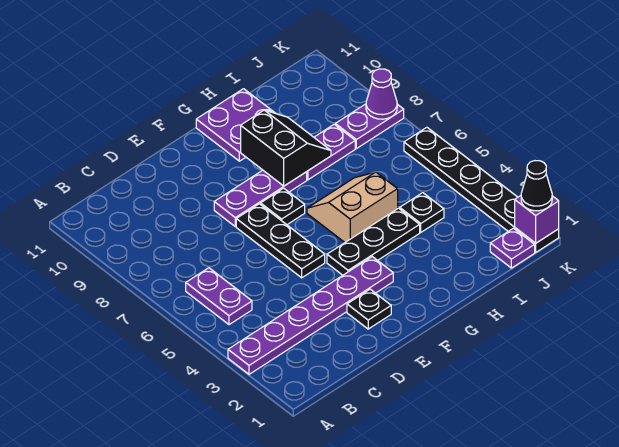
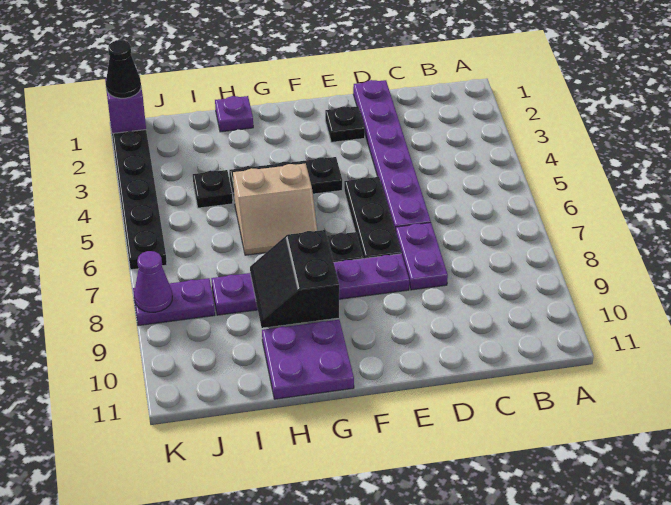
purple plate A3:F3 level 1 -> purple plate D1:D6 level 1
purple plate B5:B6 level 1 -> purple plate D7:D8 level 1
purple plate J1 level 1 -> purple plate H1 level 1

